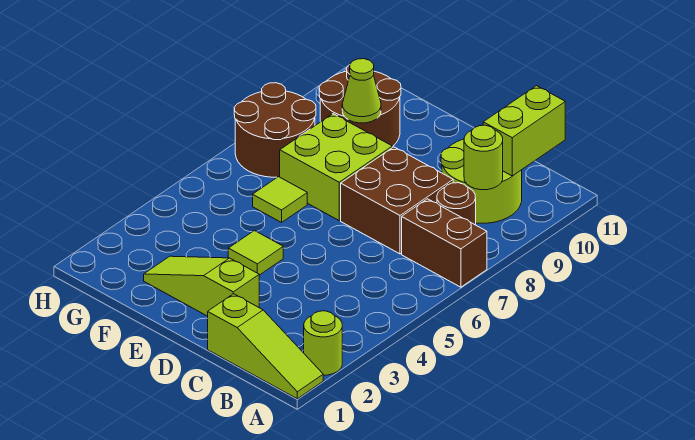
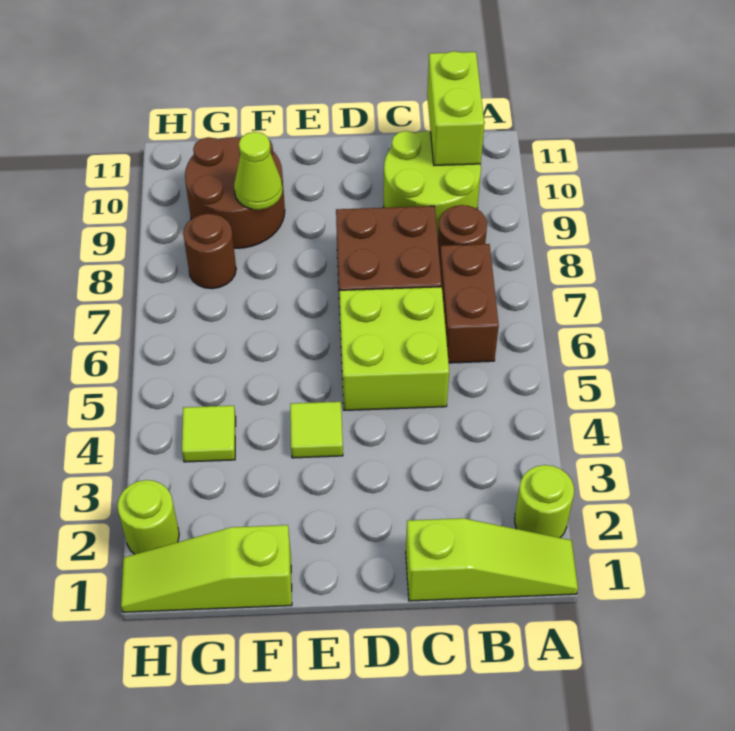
brown brick A7:B7 level 1 -> brown brick B6:B7 level 1
lime round brick B9 level 2 -> lime round brick H2 level 1
lime slope D2:F2 level 1 top D -> lime slope F1:H1 level 1 top F
lime brick E7:F8 level 1 -> lime brick C5:D6 level 1
lime tile F6 level 1 -> lime tile G4 level 1
brown round brick G7:H8 level 1 -> brown round brick G8 level 1

